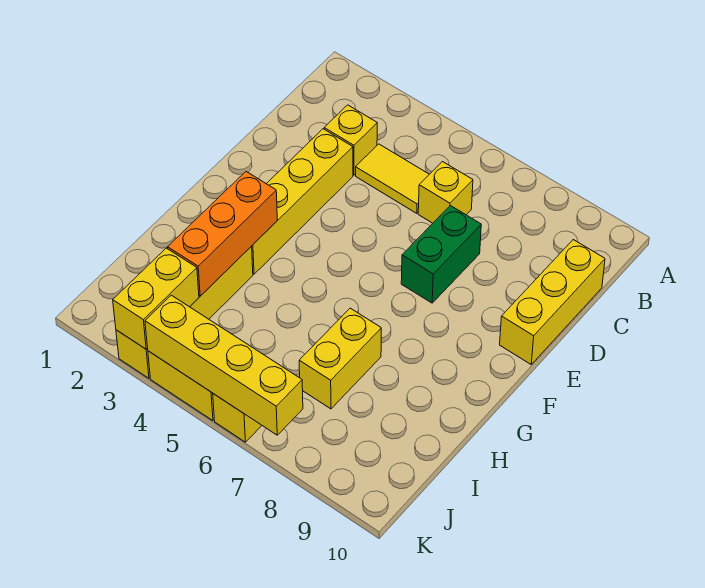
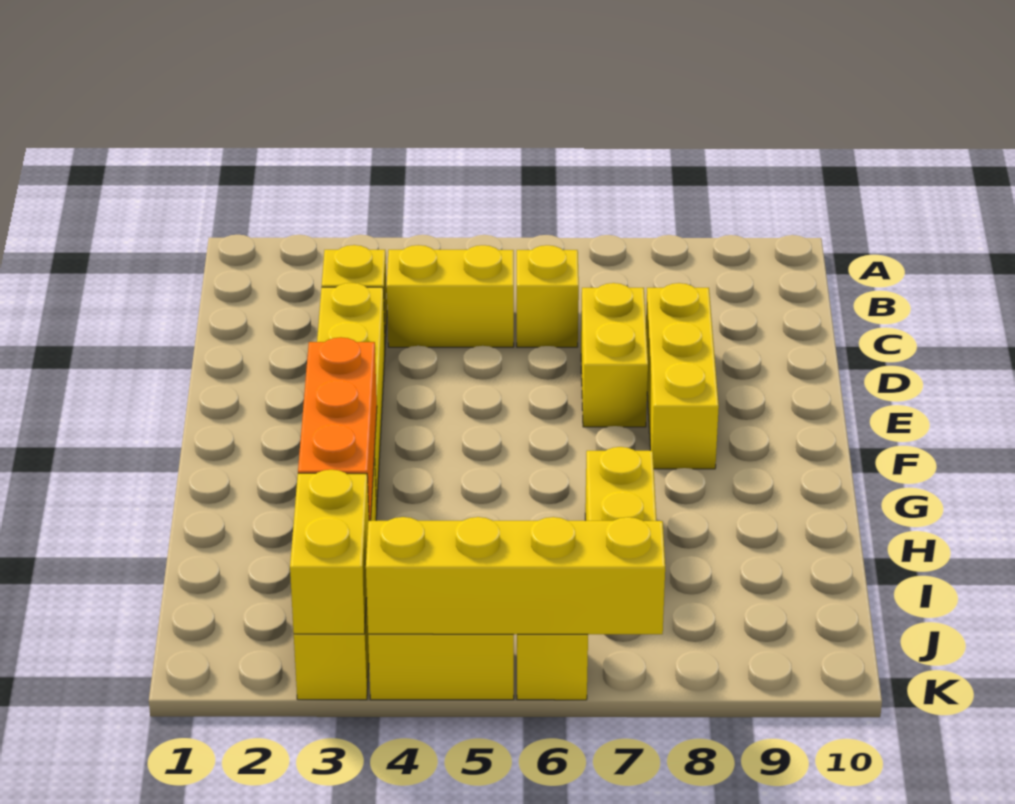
yellow tile C4:C5 level 1 -> yellow brick C4:C5 level 1
yellow brick C10:E10 level 1 -> yellow brick D8:F8 level 1
green brick D7:E7 level 1 -> yellow brick D7:E7 level 1

